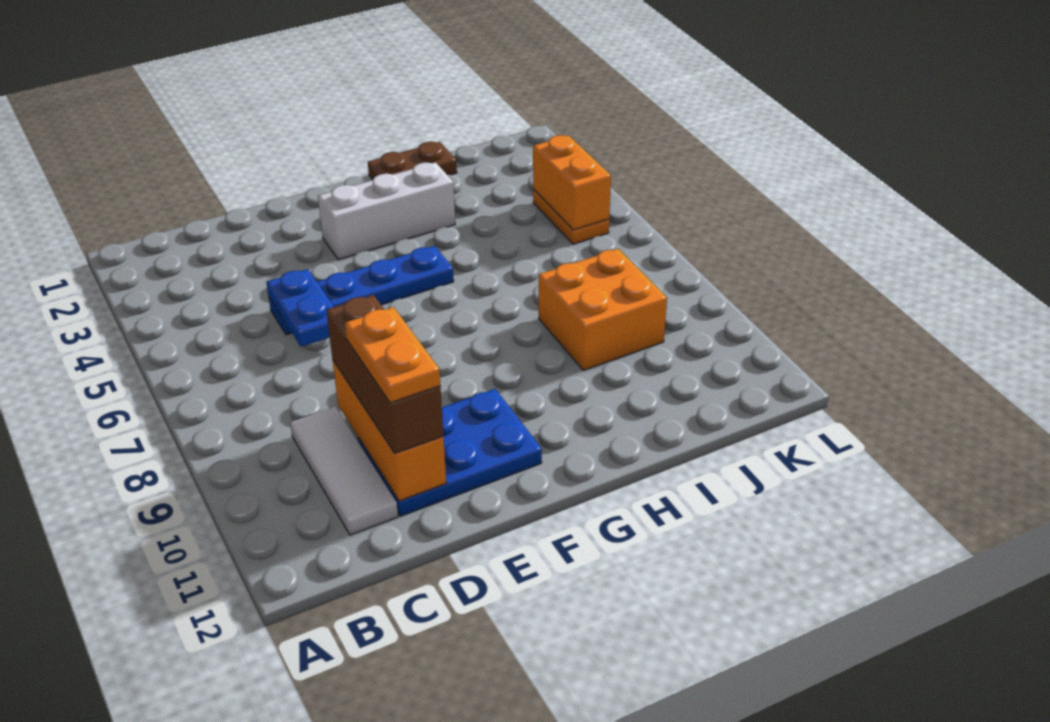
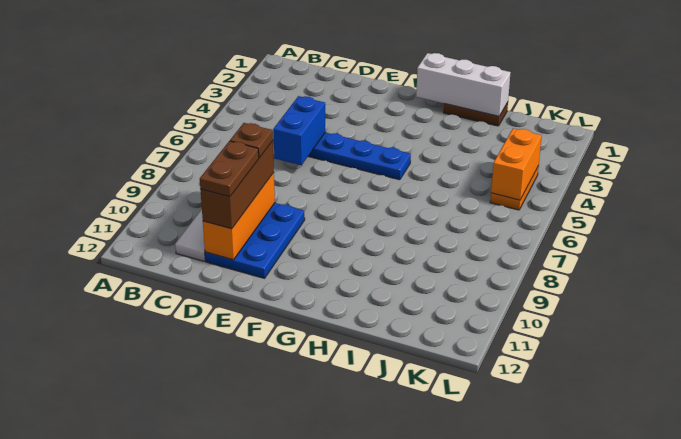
blue plate D5:D6 level 2 -> blue brick D5:D6 level 2
none -> brown plate D9 level 4
blue plate D10:F11 level 1 -> blue plate D9:E11 level 1
orange plate D10:D11 level 4 -> brown plate D10:D11 level 4
white brick F3:H3 level 1 -> white brick G1:I1 level 2
orange brick I8:J9 level 1 -> none

